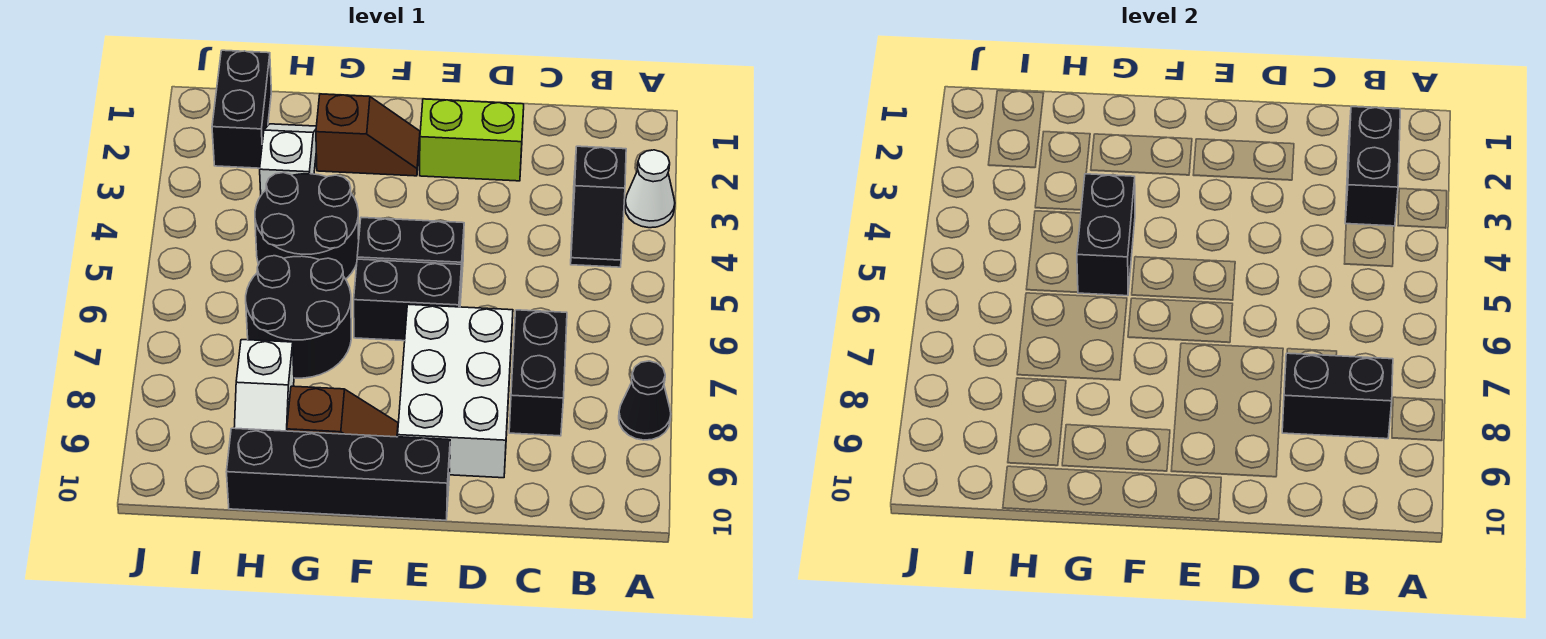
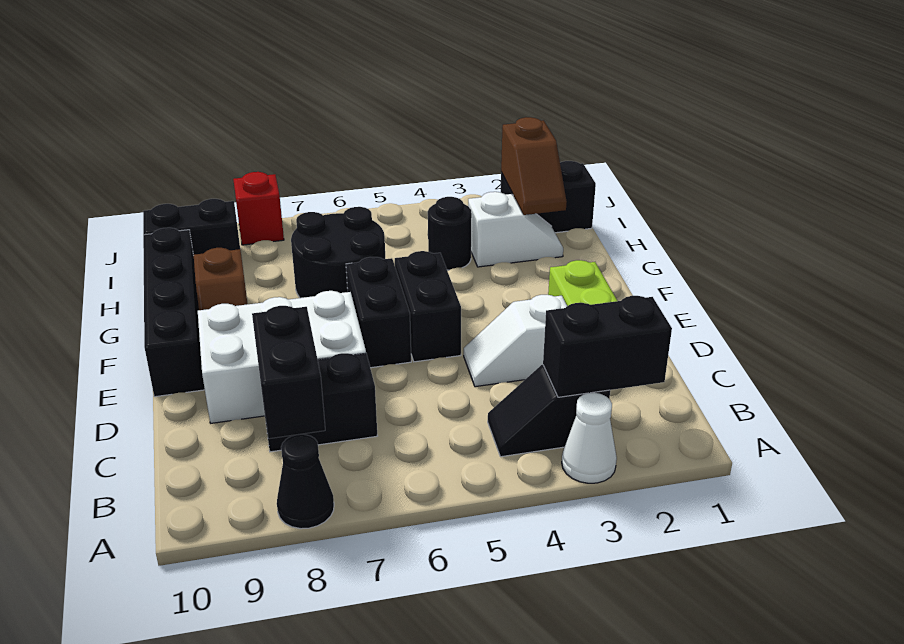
brown slope F2:G2 level 1 top G -> brown slope H2:I2 level 2 top I
black round brick G4:H5 level 1 -> black round brick H4 level 1
black brick G4:G5 level 2 -> black brick I9:I10 level 1
white slope H8:H9 level 1 top 8 -> white slope D3:D4 level 1 top 3
none -> red brick J8 level 1

